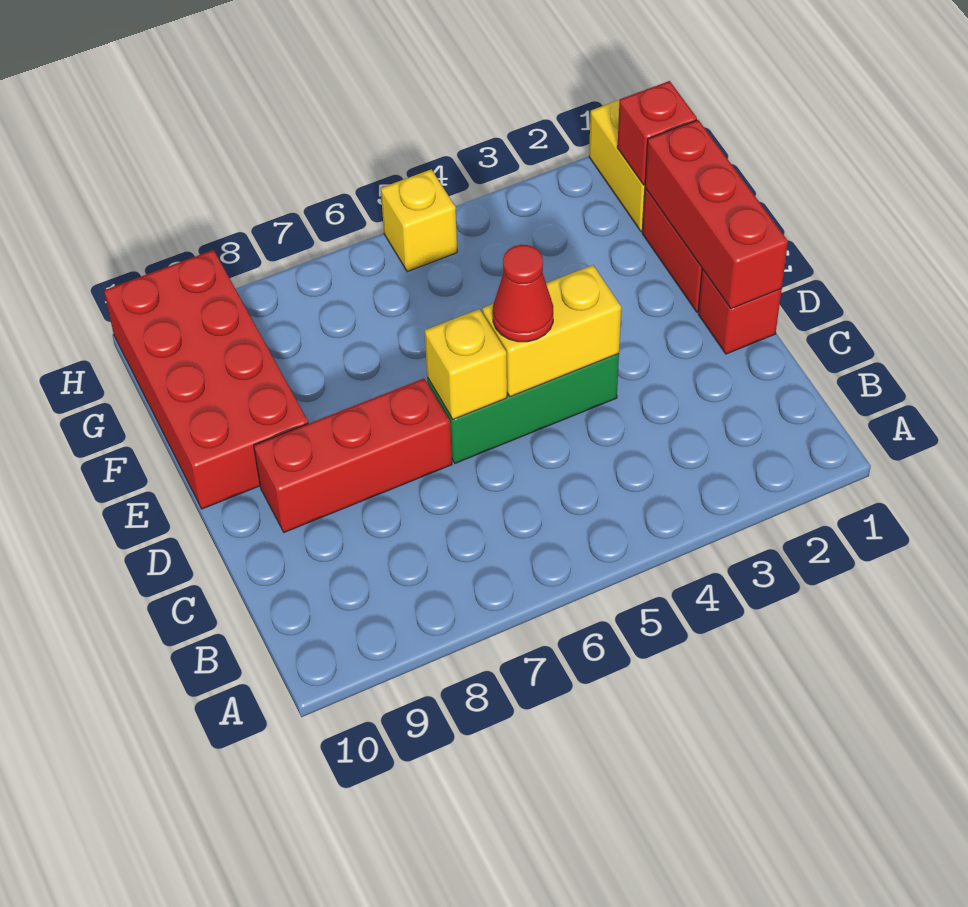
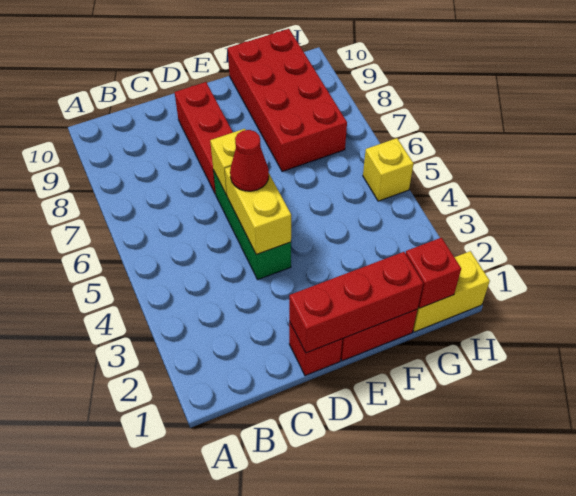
red brick E9:H10 level 1 -> red brick F7:G10 level 1

